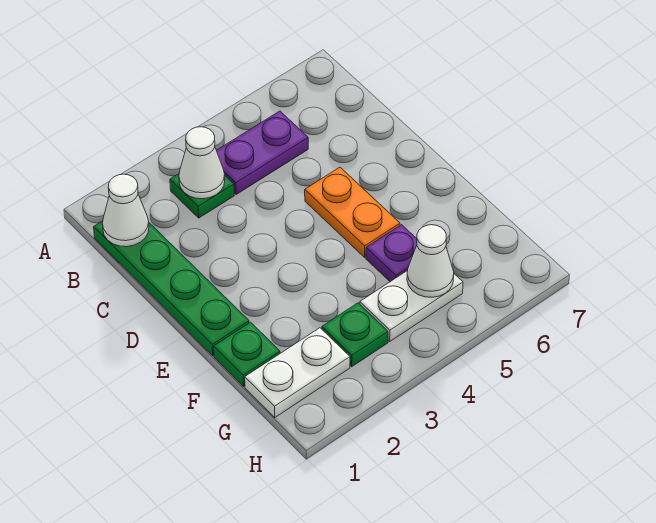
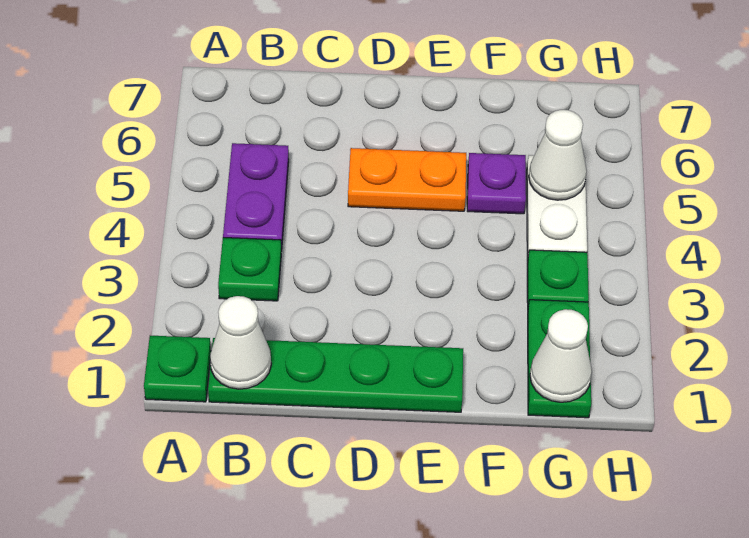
white cone B3 level 2 -> white cone G1 level 2
green plate F1 level 1 -> green plate A1 level 1
white plate G1:G2 level 1 -> green plate G1:G2 level 1

